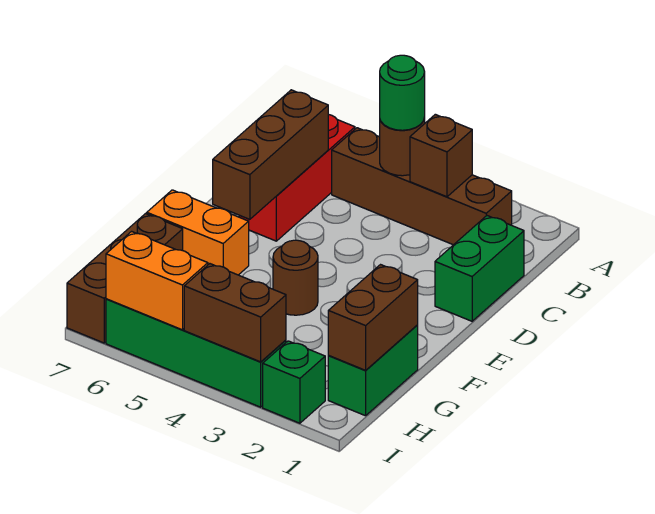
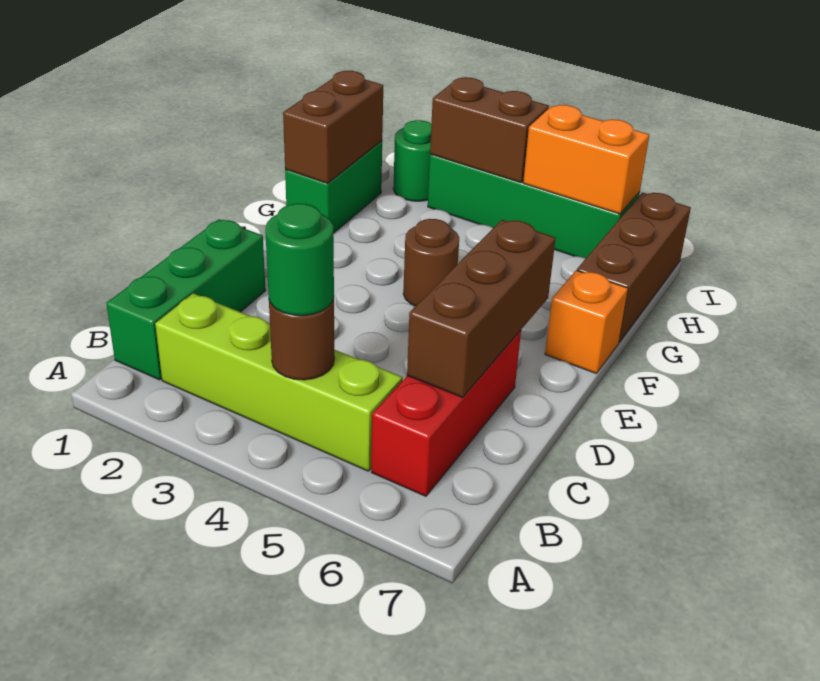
brown brick B2:B5 level 1 -> lime brick B2:B5 level 1
brown brick B3 level 2 -> none
green brick C1:D1 level 1 -> green brick B1:D1 level 1
orange brick F6:F7 level 1 -> orange brick F7 level 1
green brick I2 level 1 -> green round brick I2 level 1

